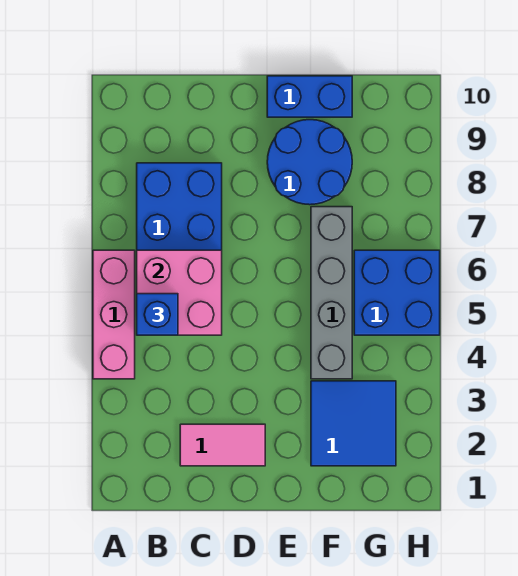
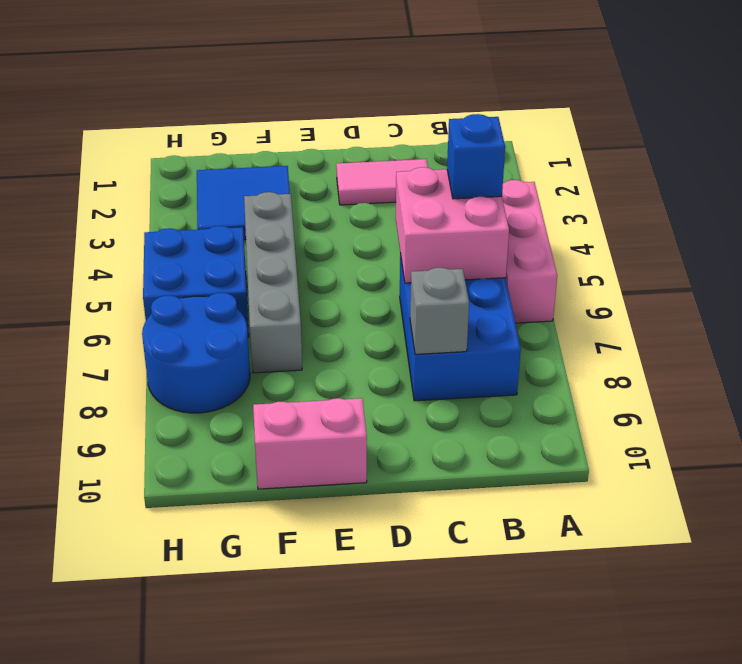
none -> grey brick C8 level 2
blue round brick E8:F9 level 1 -> blue round brick G7:H8 level 1
blue brick E10:F10 level 1 -> pink brick E10:F10 level 1

